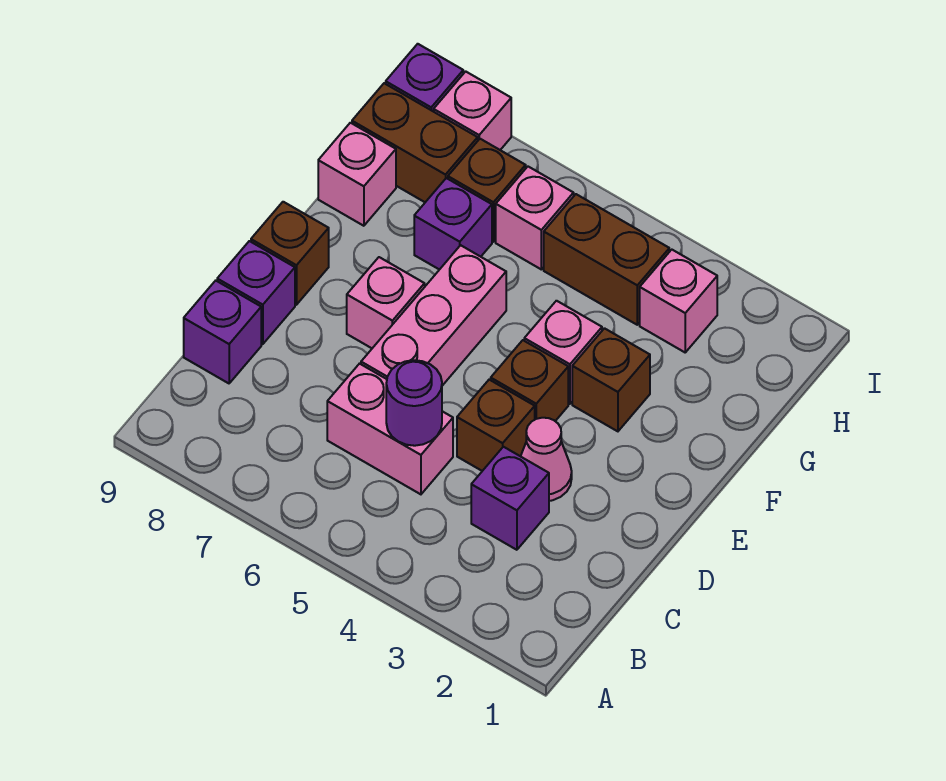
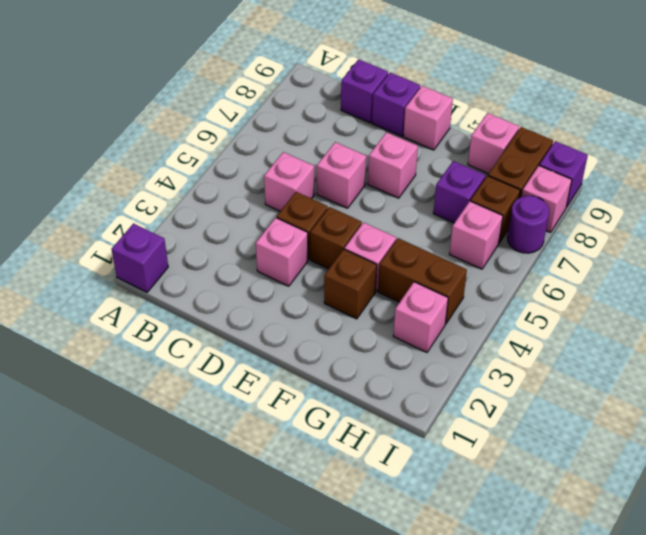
purple brick C3 level 1 -> purple brick A1 level 1
pink brick C5:C6 level 1 -> pink brick C5 level 1
purple round brick C5 level 2 -> purple round brick I7 level 1
pink cone D3 level 1 -> pink brick D3 level 1
pink brick D6:F6 level 1 -> pink brick D6 level 1
brown brick E9 level 1 -> pink brick E9 level 1
brown brick H4:H5 level 1 -> brown brick G4:H4 level 1

